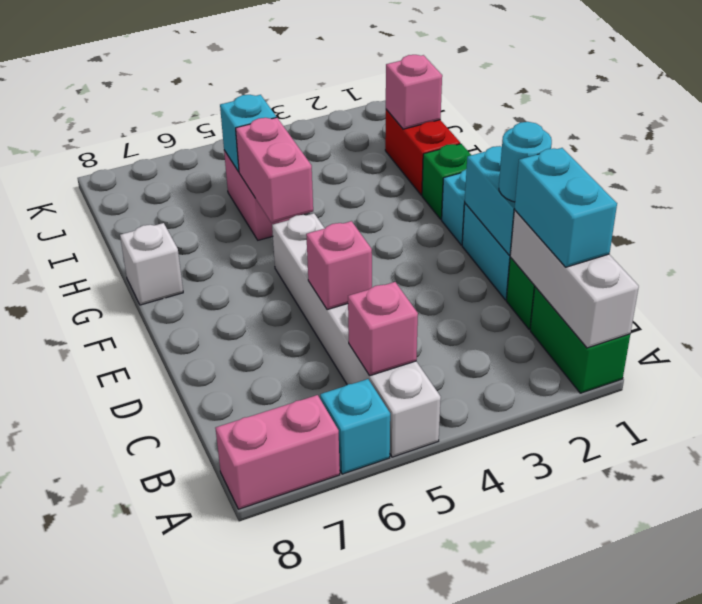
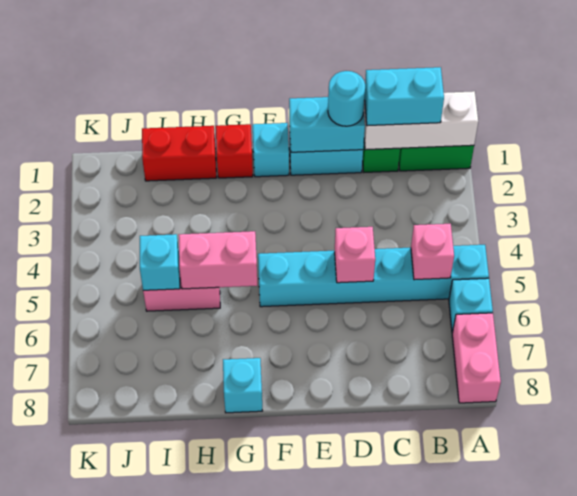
white brick A5:F5 level 1 -> cyan brick A5:F5 level 1
green brick G1 level 1 -> red brick G1 level 1
white brick G8 level 1 -> cyan brick G8 level 1
pink brick I1 level 2 -> none

